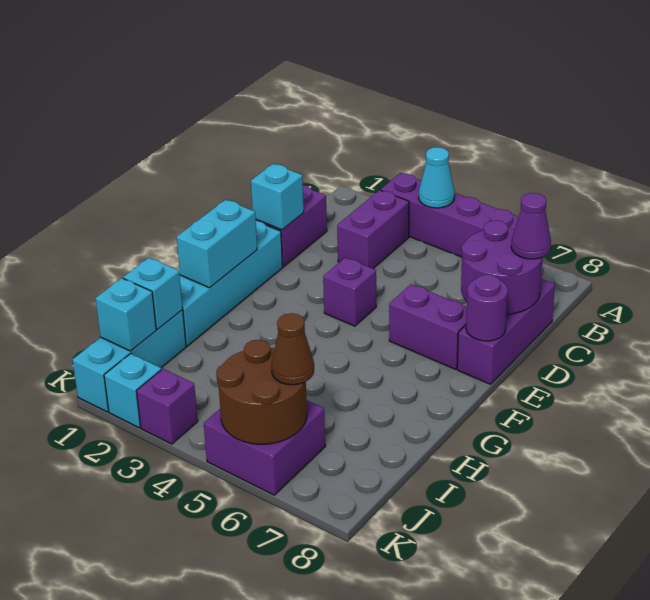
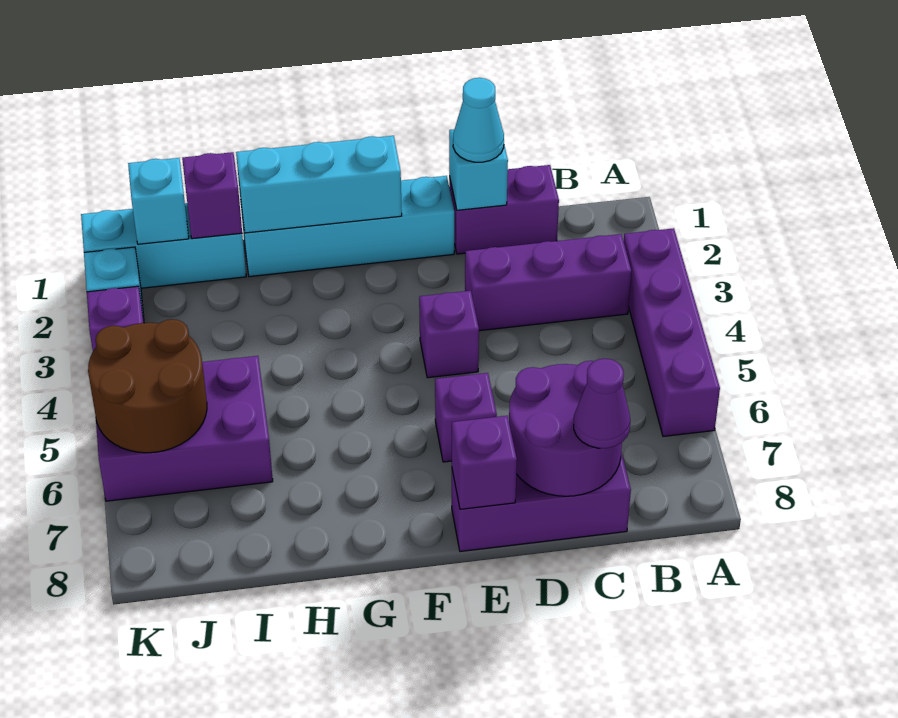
cyan cone A4 level 2 -> cyan cone D1 level 3
purple brick B3:C3 level 1 -> purple brick B3:D3 level 1
purple brick E6:E7 level 1 -> purple brick E6 level 1
purple round brick E8 level 2 -> purple brick E8 level 2
cyan brick F1:G1 level 2 -> cyan brick F1:H1 level 2
cyan brick I1 level 2 -> purple brick I1 level 2
purple brick J5:K6 level 1 -> purple brick I5:K6 level 1
brown cone J6 level 3 -> none

